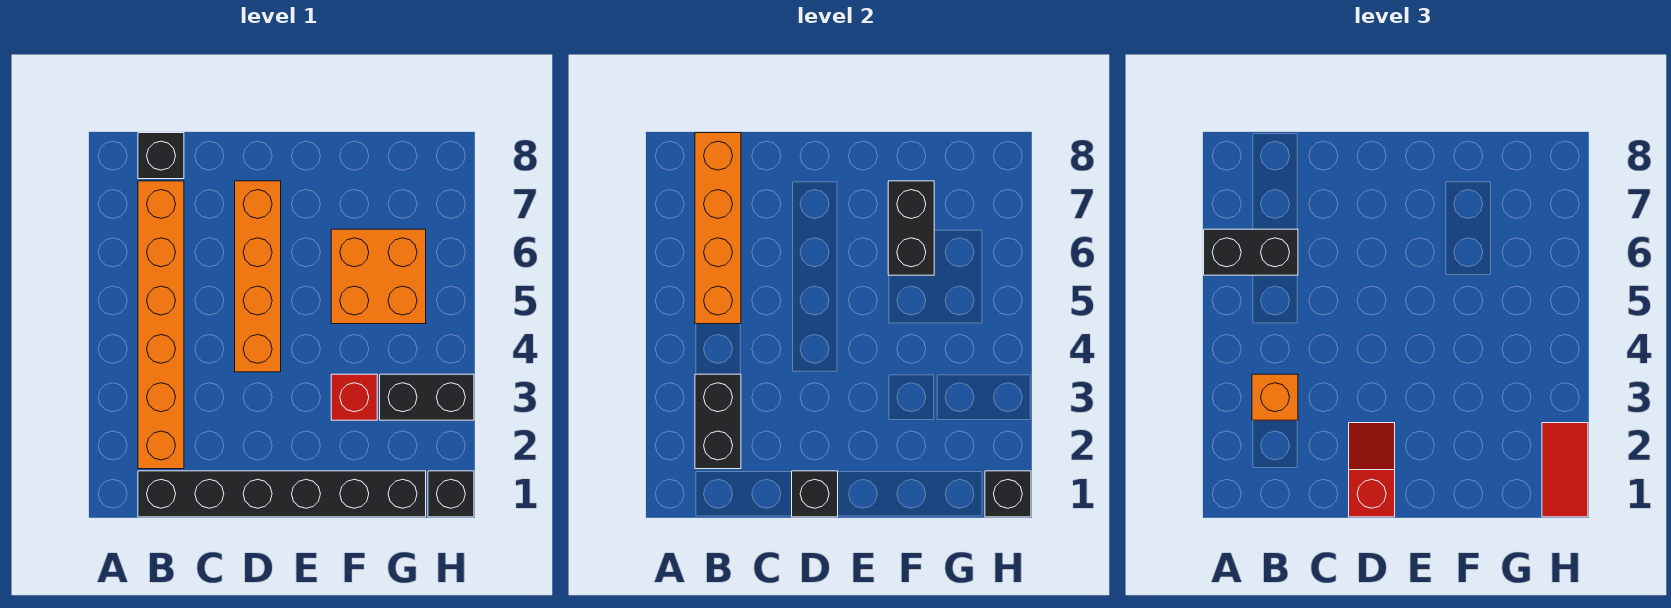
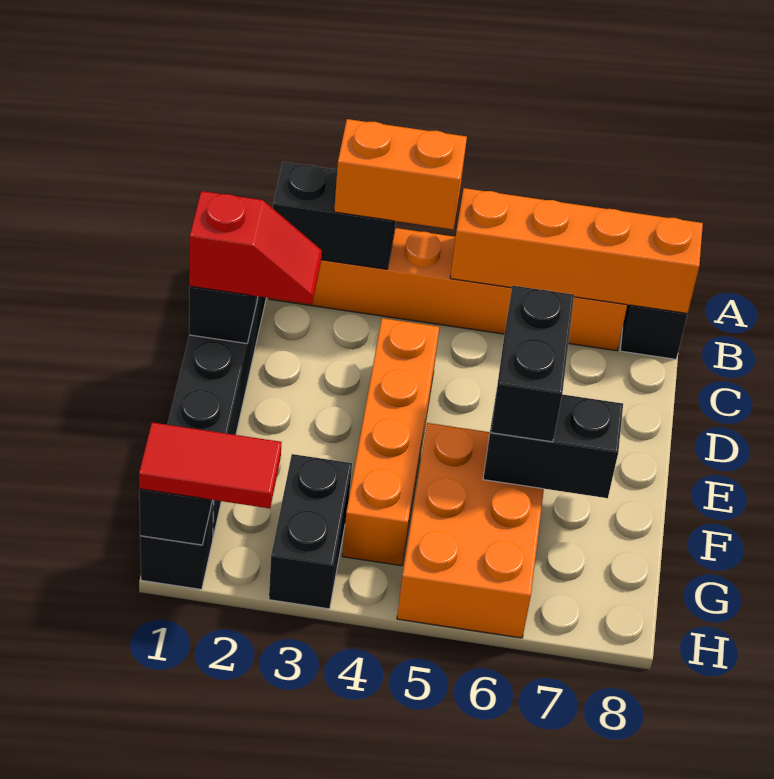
black brick A6:B6 level 3 -> black brick E6:F6 level 3
orange brick B3 level 3 -> orange brick B3:B4 level 3
orange brick D4:D7 level 1 -> orange brick D4:G4 level 1
red brick F3 level 1 -> none
orange brick F5:G6 level 1 -> orange brick F5:H6 level 1

